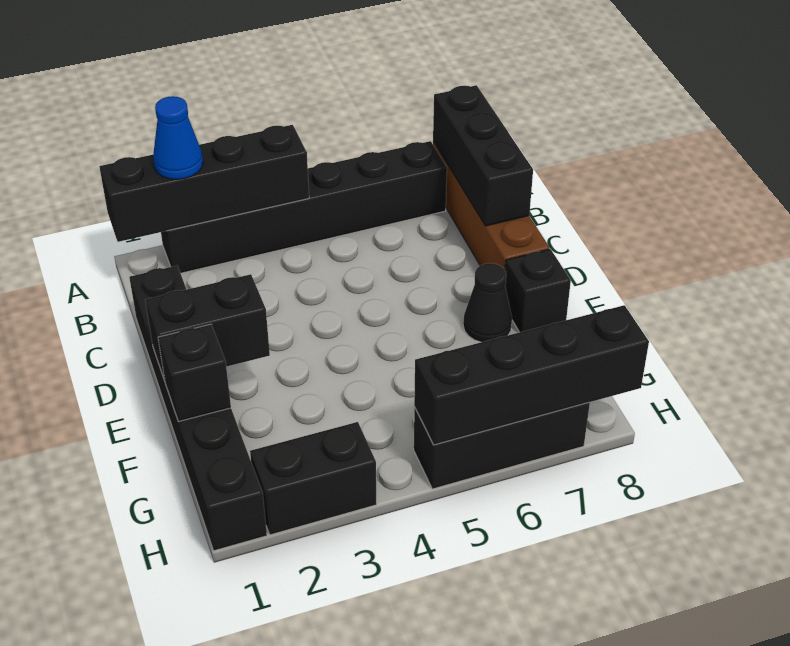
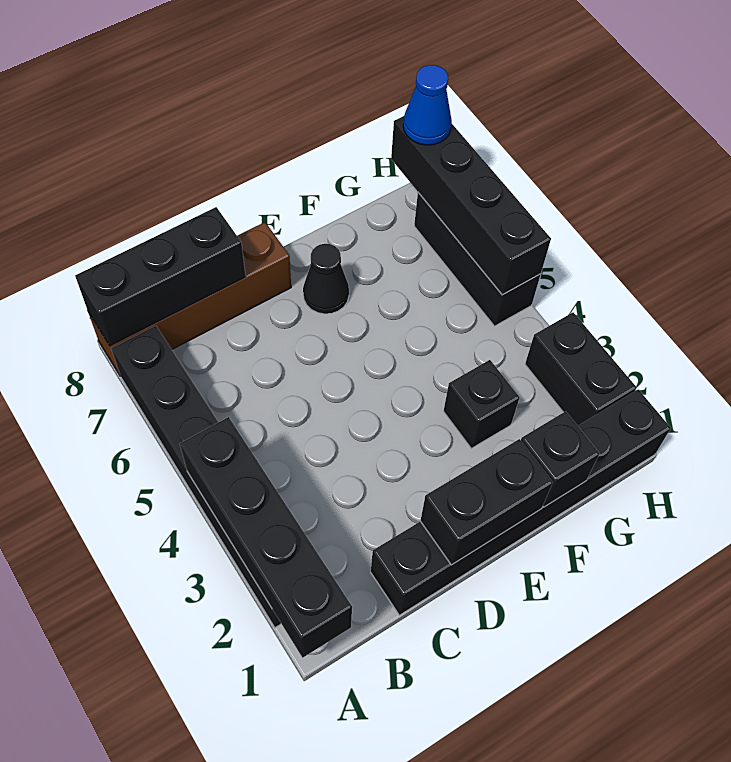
blue cone A2 level 3 -> blue cone H8 level 3
black brick E1:E2 level 2 -> black brick D1:E1 level 2
black brick E8 level 1 -> black brick F3 level 1

